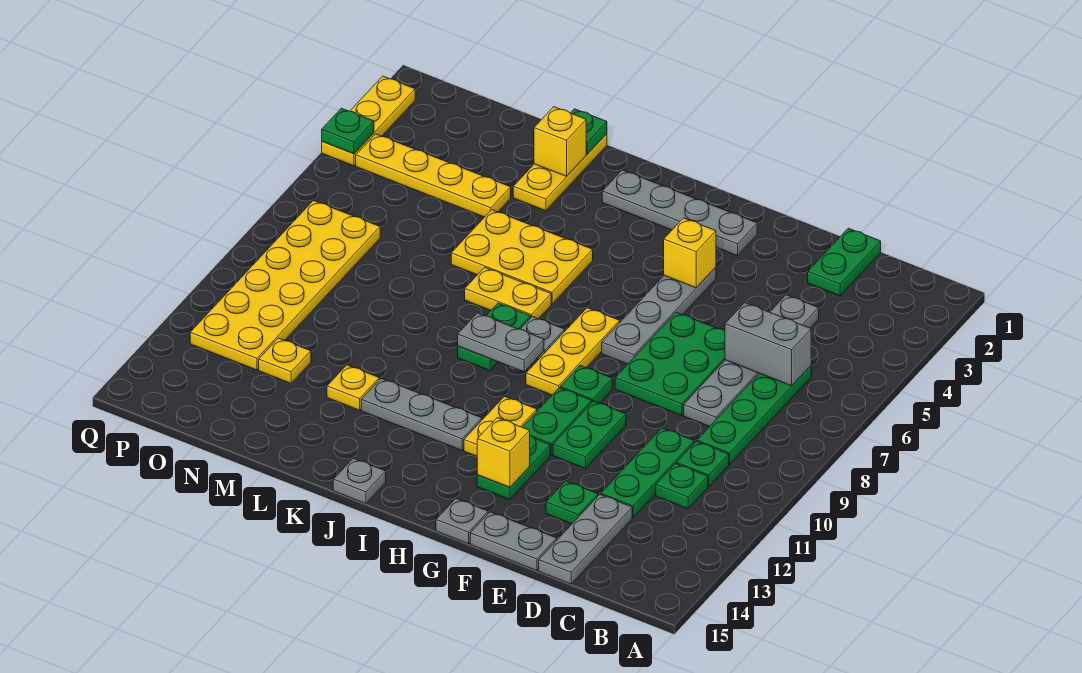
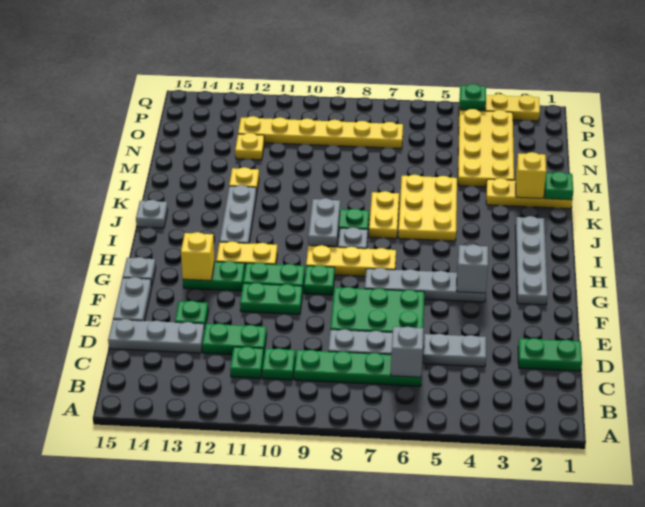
grey brick C6:D6 level 2 -> grey brick C6 level 2
green plate D10:D12 level 1 -> green plate D11:D12 level 1
yellow brick G4 level 2 -> grey brick G4 level 2
yellow plate M4:P4 level 1 -> yellow plate M3:P4 level 1
yellow plate O7:P12 level 1 -> yellow plate O7:O12 level 1

